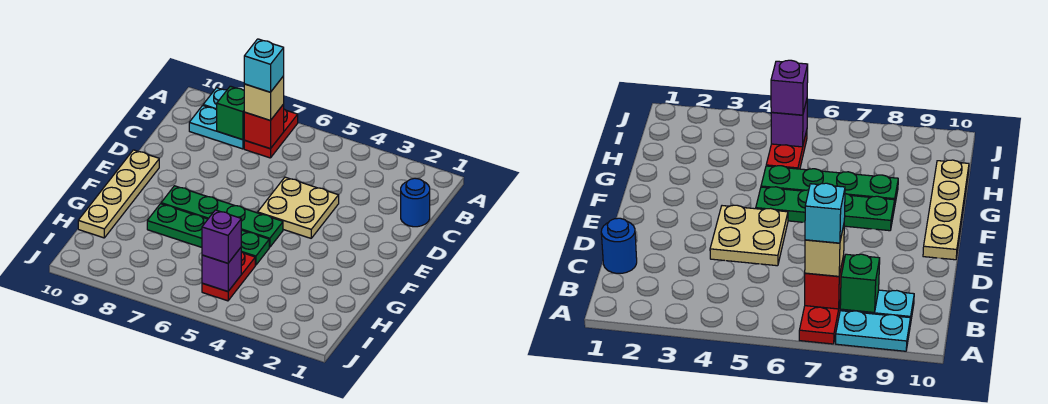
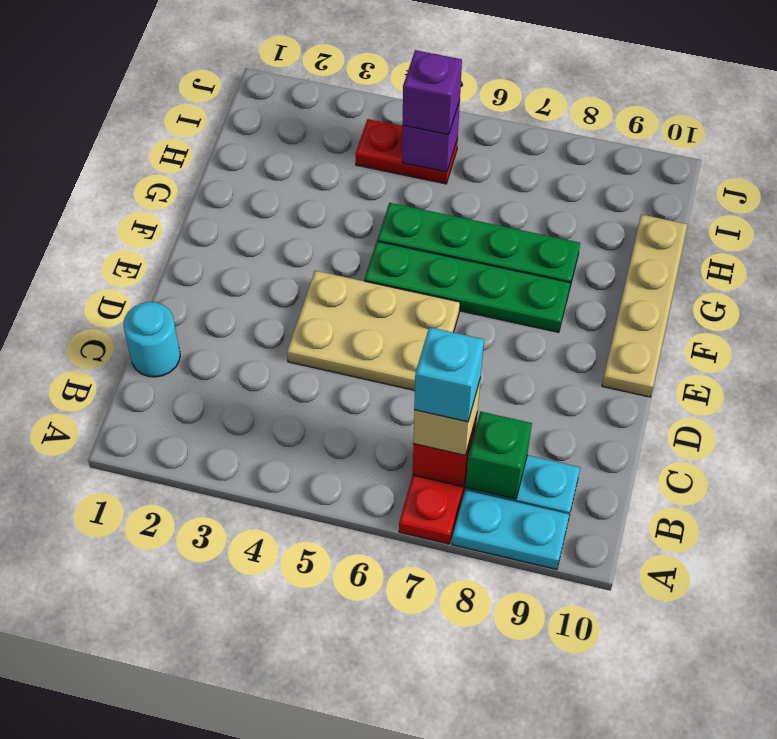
blue round brick C1 level 1 -> cyan round brick C1 level 1
tan plate D4:E5 level 1 -> tan plate D4:E6 level 1
red plate H5:I5 level 1 -> red plate I4:I5 level 1

